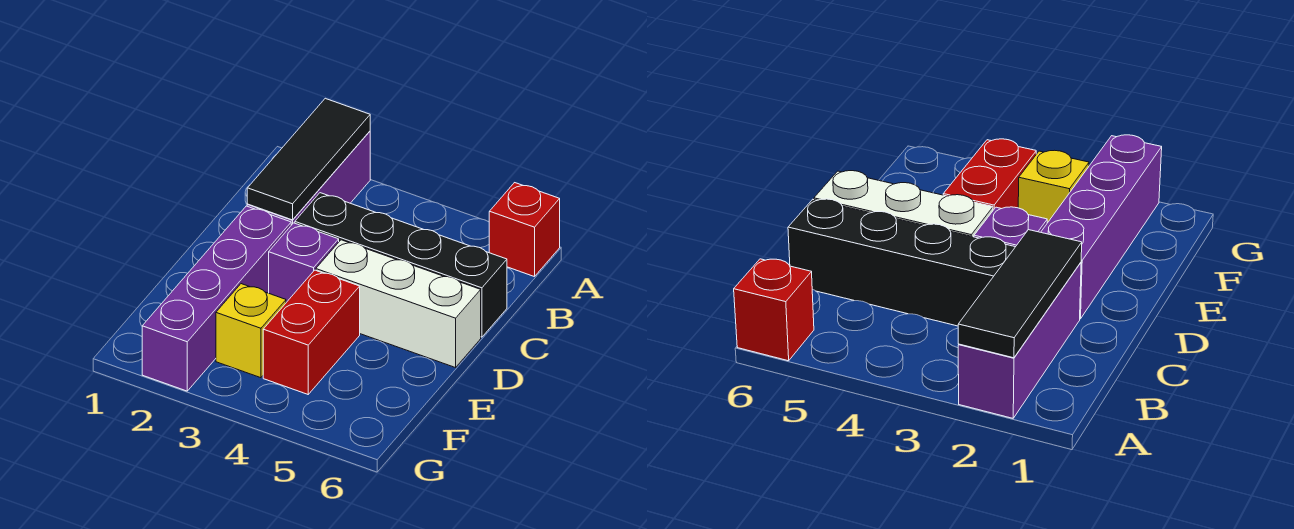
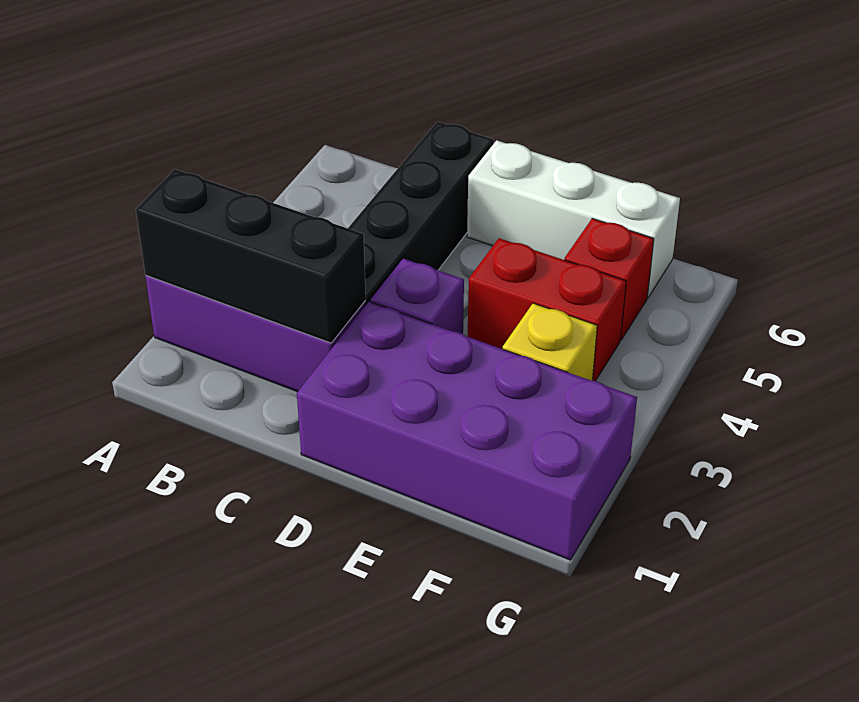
black tile A2:C2 level 2 -> black brick A2:C2 level 2
red brick A6 level 1 -> red brick F5 level 1
purple brick D2:G2 level 1 -> purple brick D1:G2 level 1
white brick D4:D6 level 1 -> white brick D6:F6 level 1

